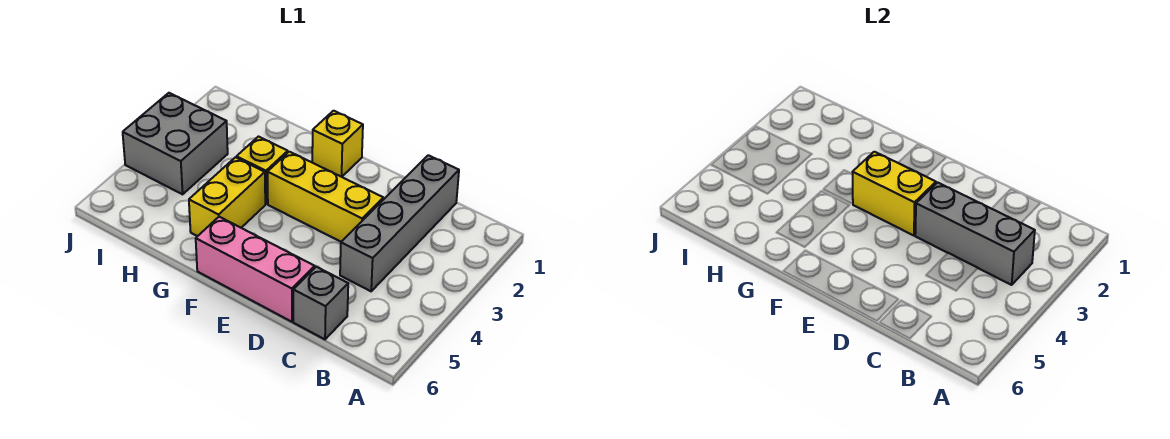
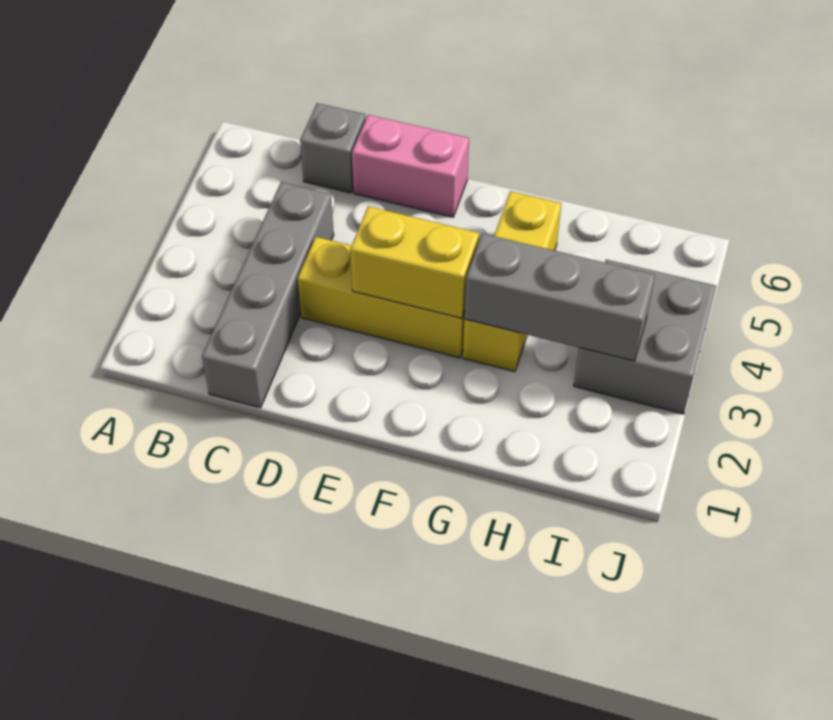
grey brick B3:D3 level 2 -> grey brick G3:I3 level 2
pink brick D6:F6 level 1 -> pink brick D6:E6 level 1
yellow brick F1 level 1 -> none

